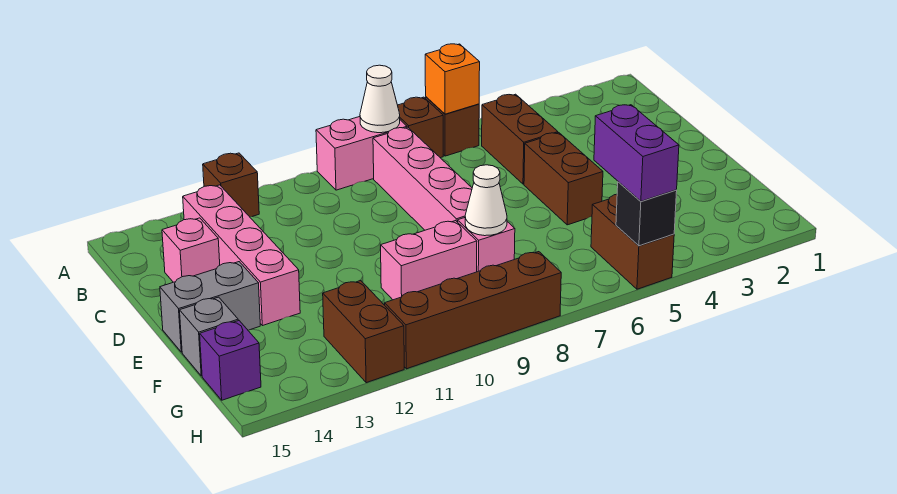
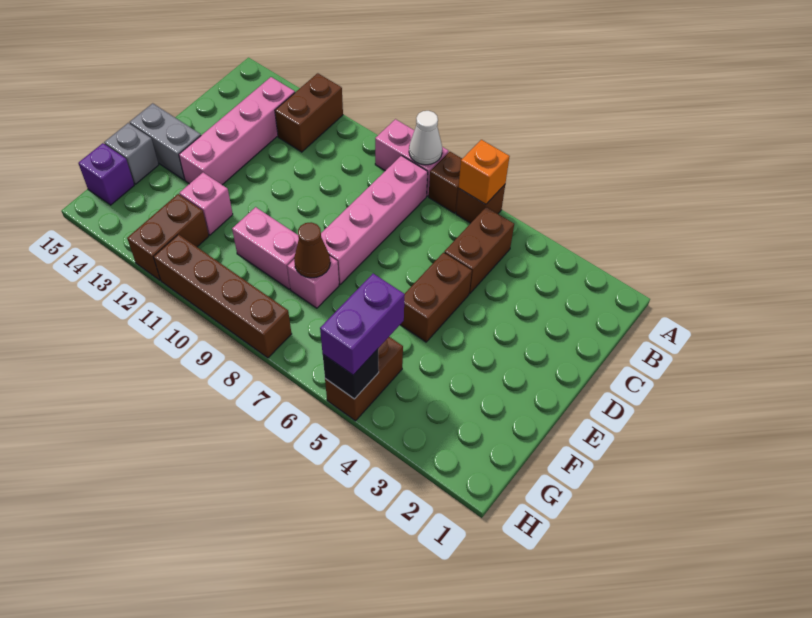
brown brick A12 level 1 -> brown brick A12:B12 level 1
pink brick C14 level 1 -> pink brick F12 level 1
white cone F8 level 2 -> brown cone F8 level 2

